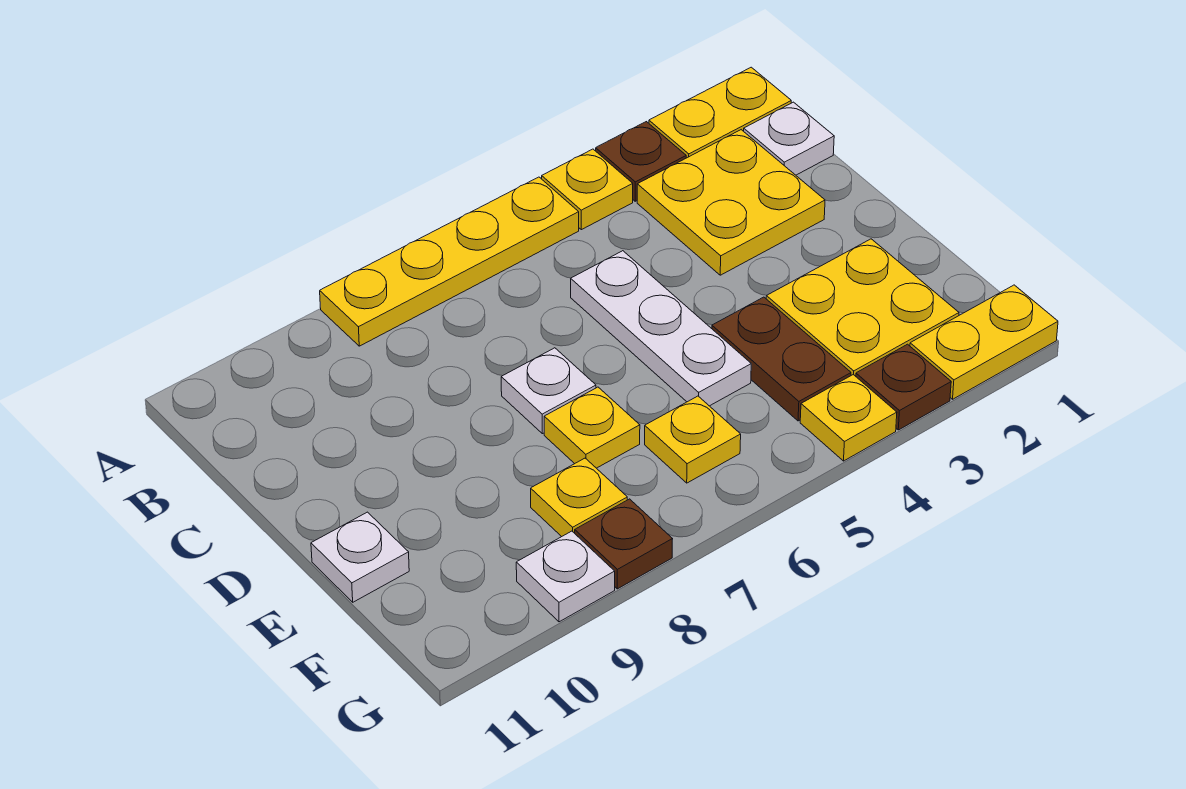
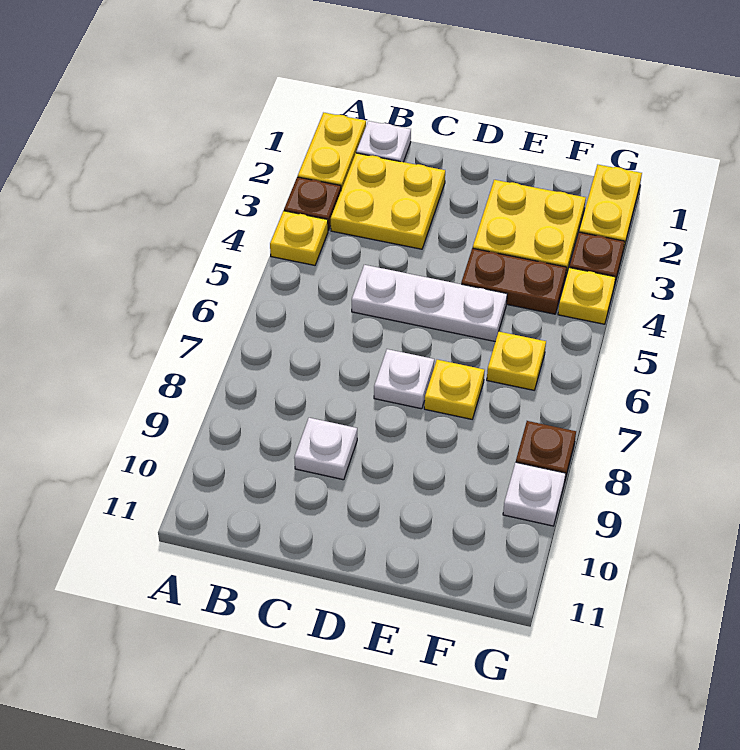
yellow plate A5:A8 level 1 -> none
white plate E11 level 1 -> white plate C9 level 1
yellow plate F8 level 1 -> none

